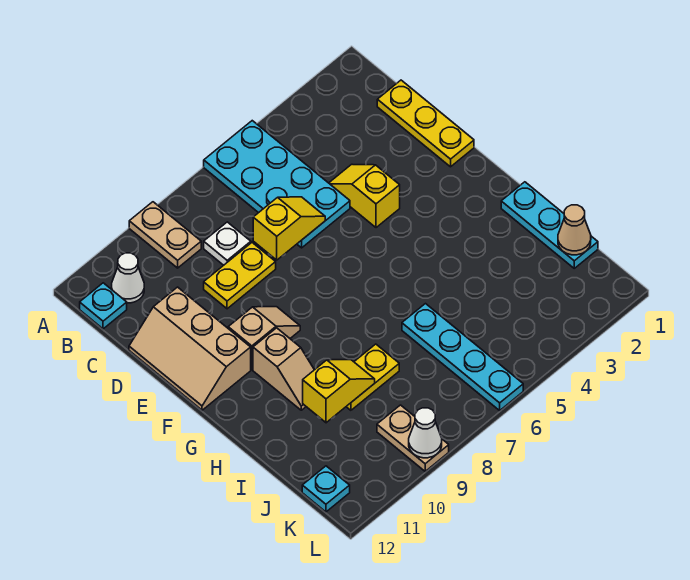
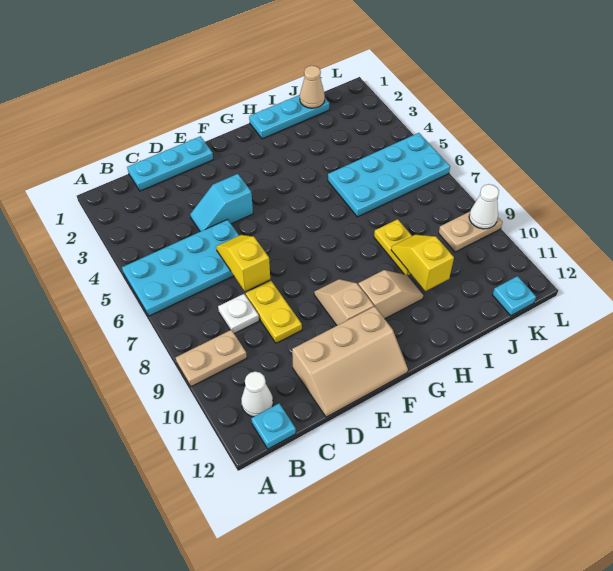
yellow plate C1:E1 level 1 -> cyan plate C1:E1 level 1
yellow slope D4:E4 level 1 top E -> cyan slope D4:E4 level 1 top E
cyan plate I6:L6 level 1 -> cyan plate I5:L6 level 1

